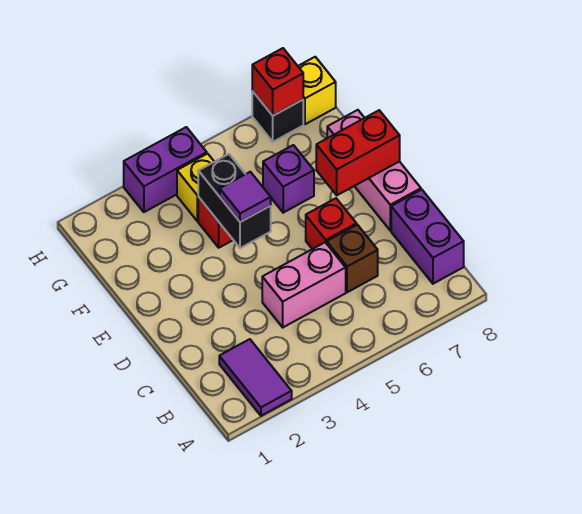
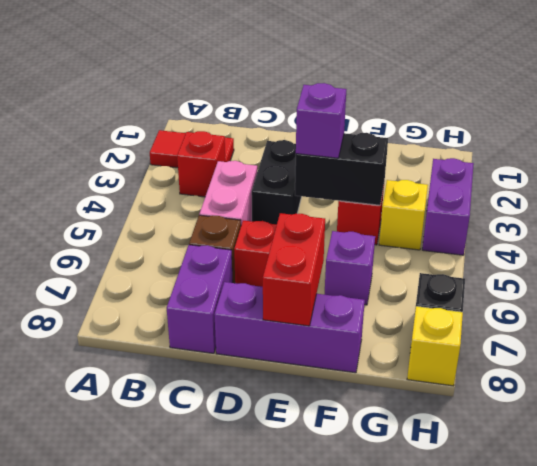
purple tile A2:B2 level 1 -> red tile A2:B2 level 1
purple brick B8:C8 level 1 -> purple brick C7:C8 level 1
none -> black brick D3:D4 level 1
pink brick D8:F8 level 1 -> purple brick D8:F8 level 1
purple tile E4 level 3 -> purple brick E4 level 3
red brick H7 level 2 -> red brick B3 level 1

